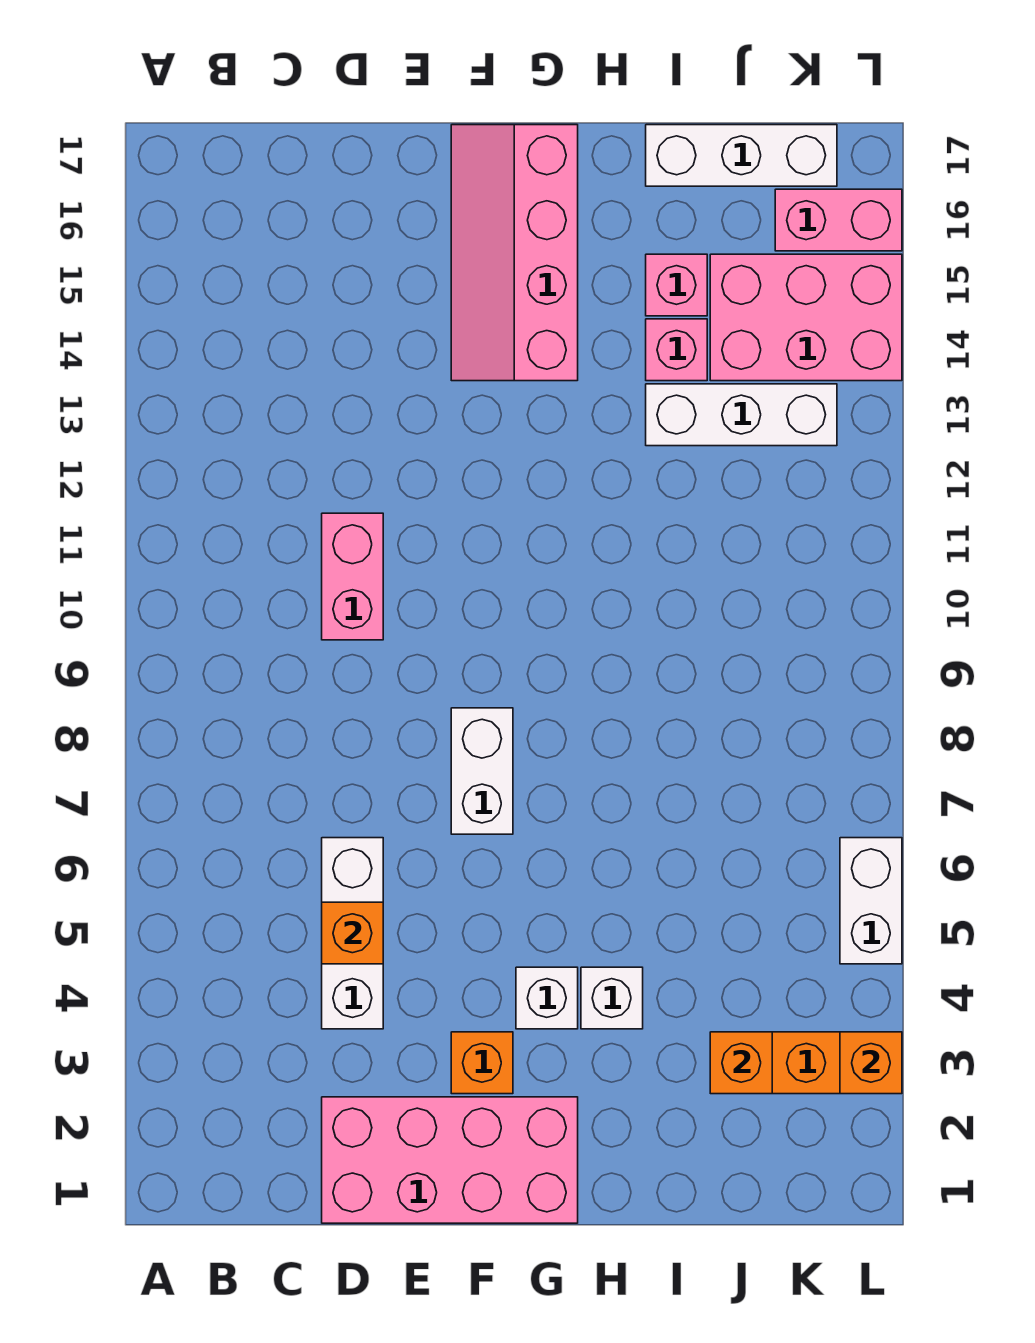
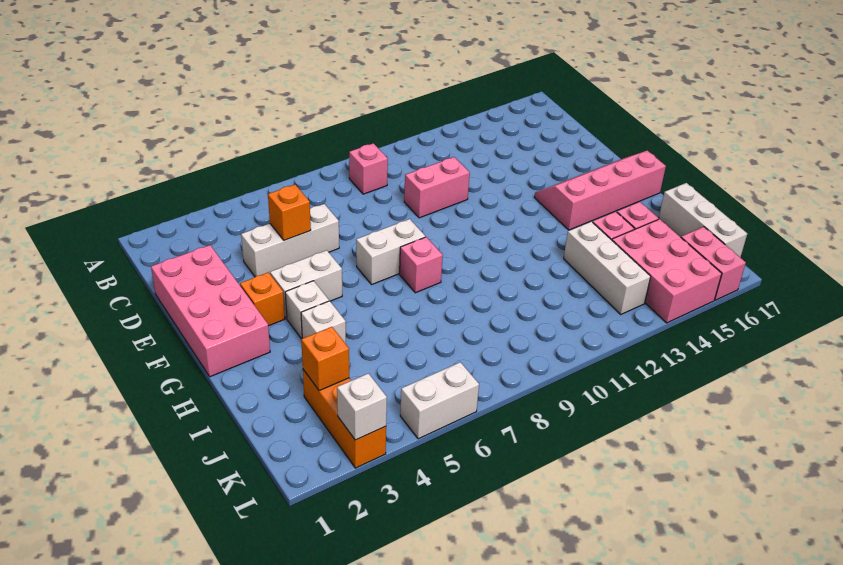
none -> pink brick B9 level 1
none -> white brick F4:F5 level 1
none -> pink brick G8 level 1
orange brick L3 level 2 -> white brick L3 level 2

